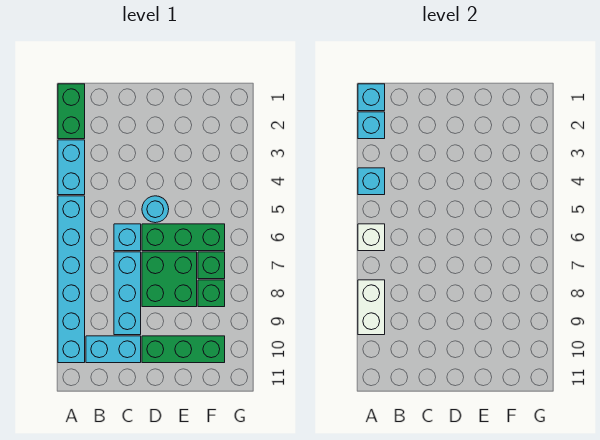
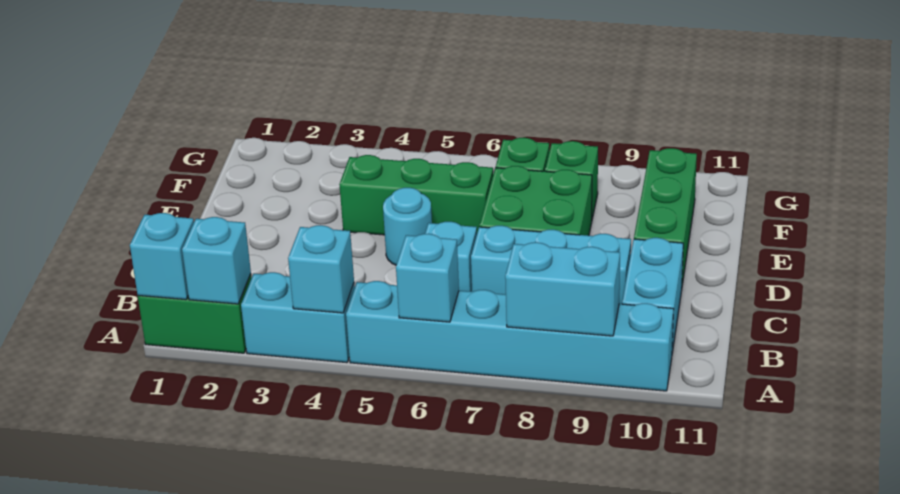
white brick A6 level 2 -> cyan brick A6 level 2
white brick A8:A9 level 2 -> cyan brick A8:A9 level 2
green brick D6:F6 level 1 -> green brick E4:E6 level 1

